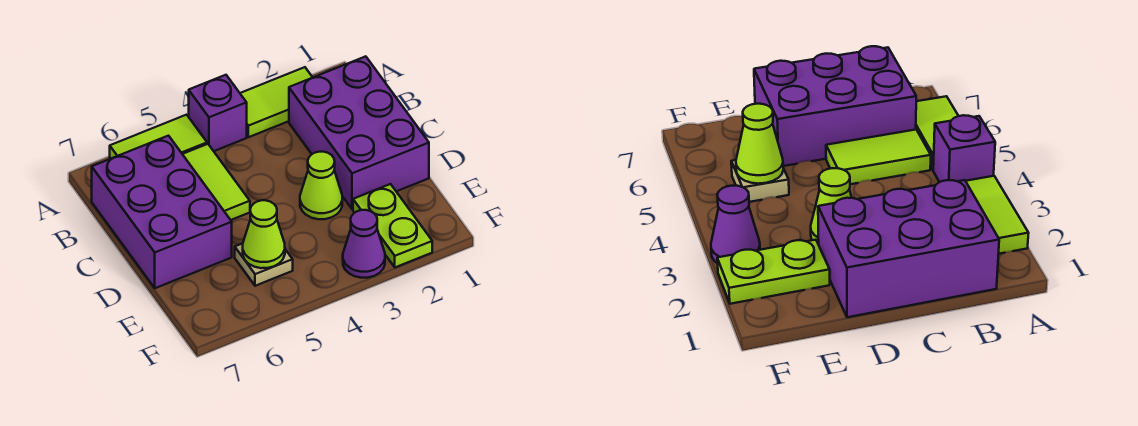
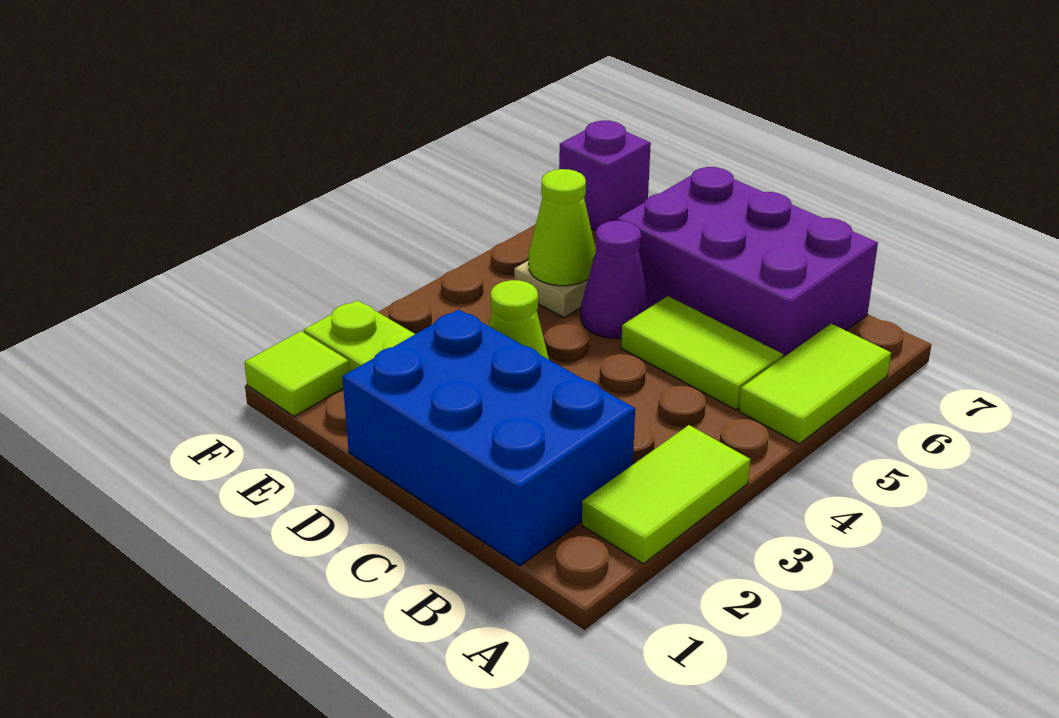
purple brick A4 level 1 -> purple brick F7 level 1
purple brick B1:D2 level 1 -> blue brick B1:D2 level 1
none -> lime tile F1 level 1
purple cone F3 level 1 -> purple cone D5 level 1

